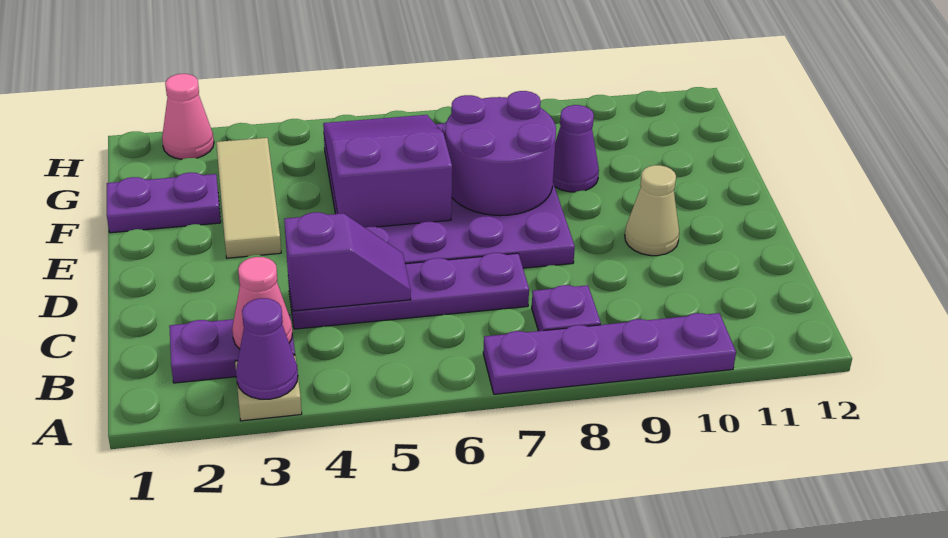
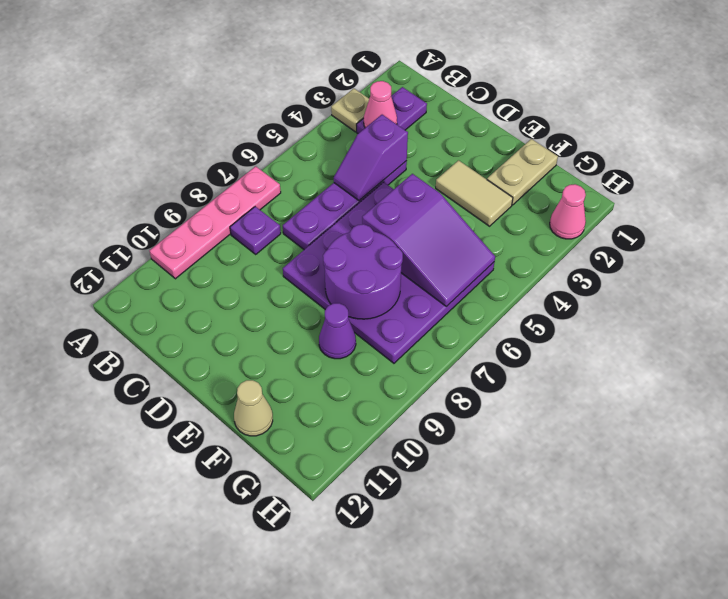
purple cone A3 level 2 -> none
purple plate A7:A10 level 1 -> pink plate A7:A10 level 1
tan cone D10 level 1 -> tan cone F12 level 1
tan tile E3:G3 level 1 -> tan tile E3:F3 level 1
purple plate F1:F2 level 1 -> tan plate F1:F2 level 1

